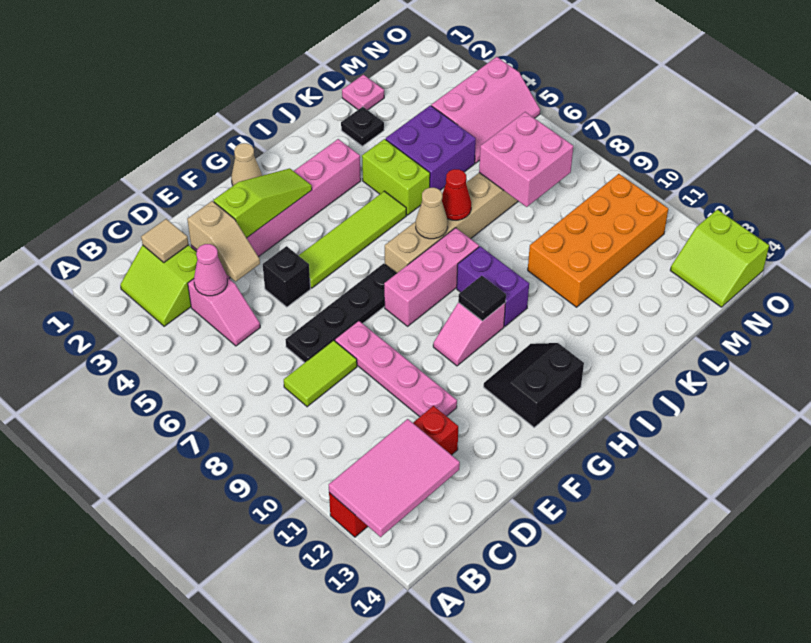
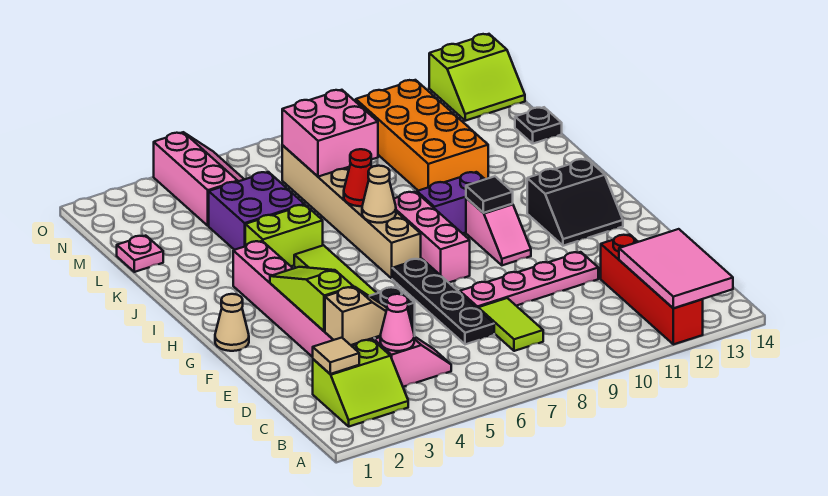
black slope G12:H13 level 1 top 13 -> black slope G12:H13 level 1 top H
black plate K2 level 1 -> black plate L14 level 1

